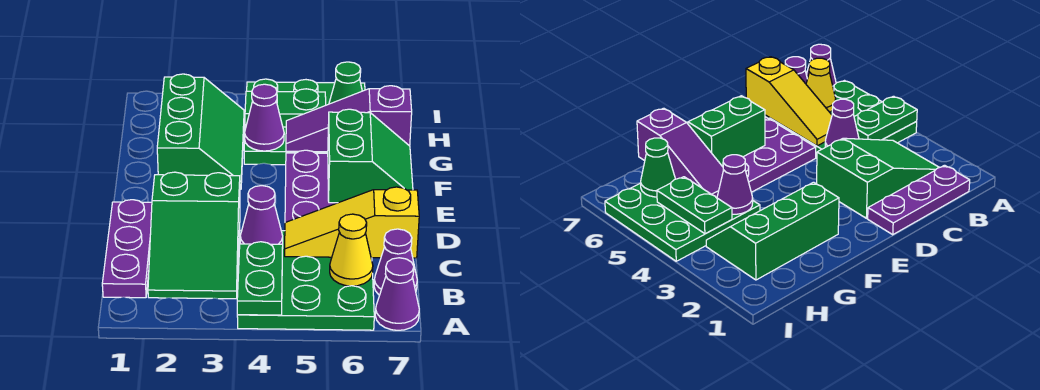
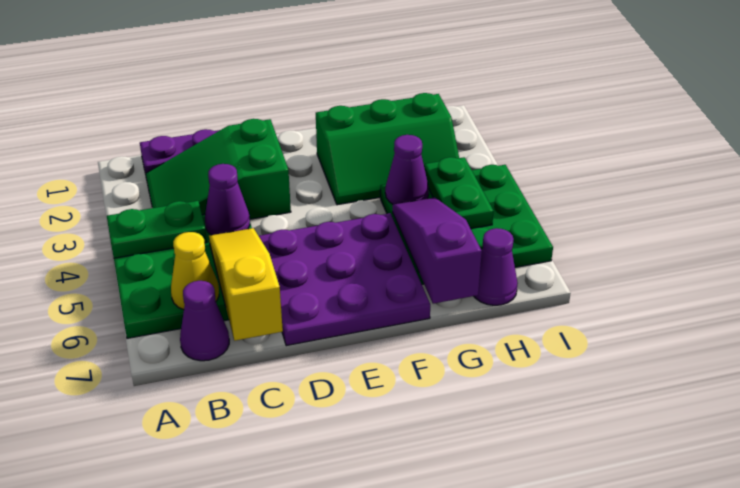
purple cone A7 level 1 -> purple cone H7 level 1
green slope E6:F7 level 2 top 6 -> none
green cone H6 level 2 -> none

